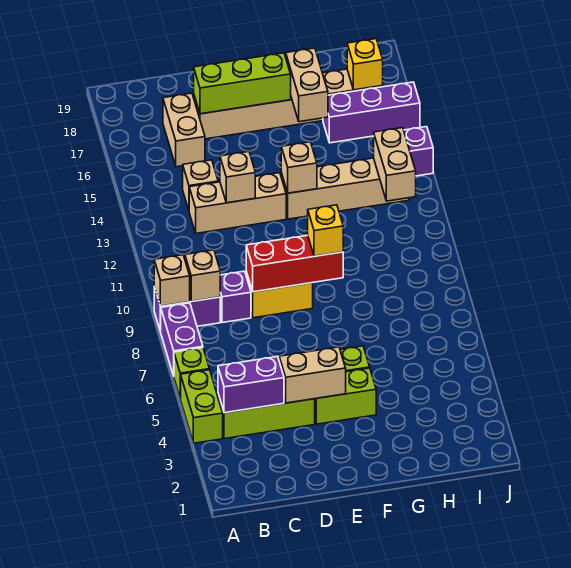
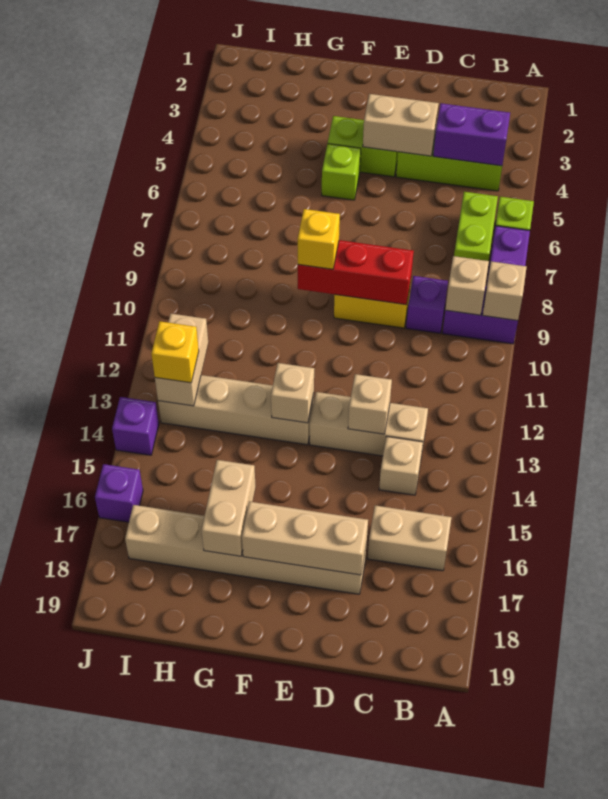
lime brick A4:A5 level 1 -> lime brick B6:B7 level 1
tan brick C16:C17 level 1 -> tan brick B16:C16 level 1
lime brick D17:F17 level 2 -> tan brick D17:F17 level 2
purple brick H16:J16 level 1 -> purple brick J16 level 1
yellow brick I17 level 2 -> yellow brick I13 level 3

